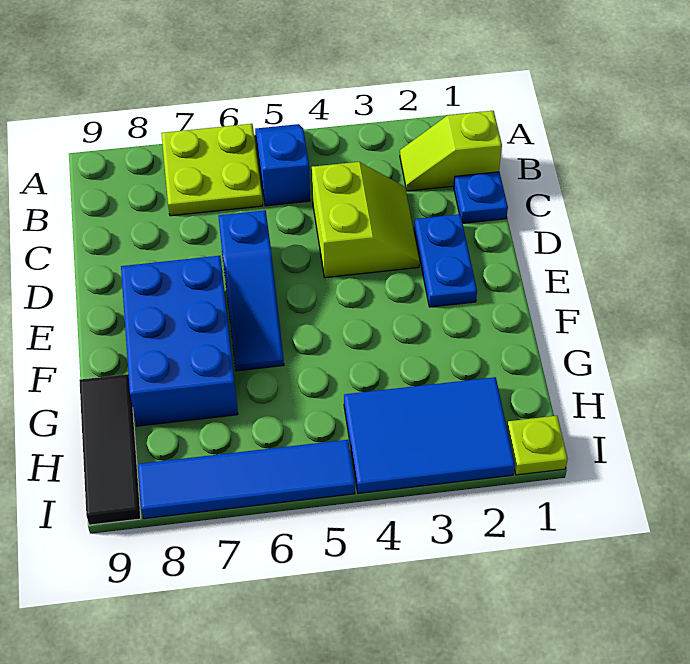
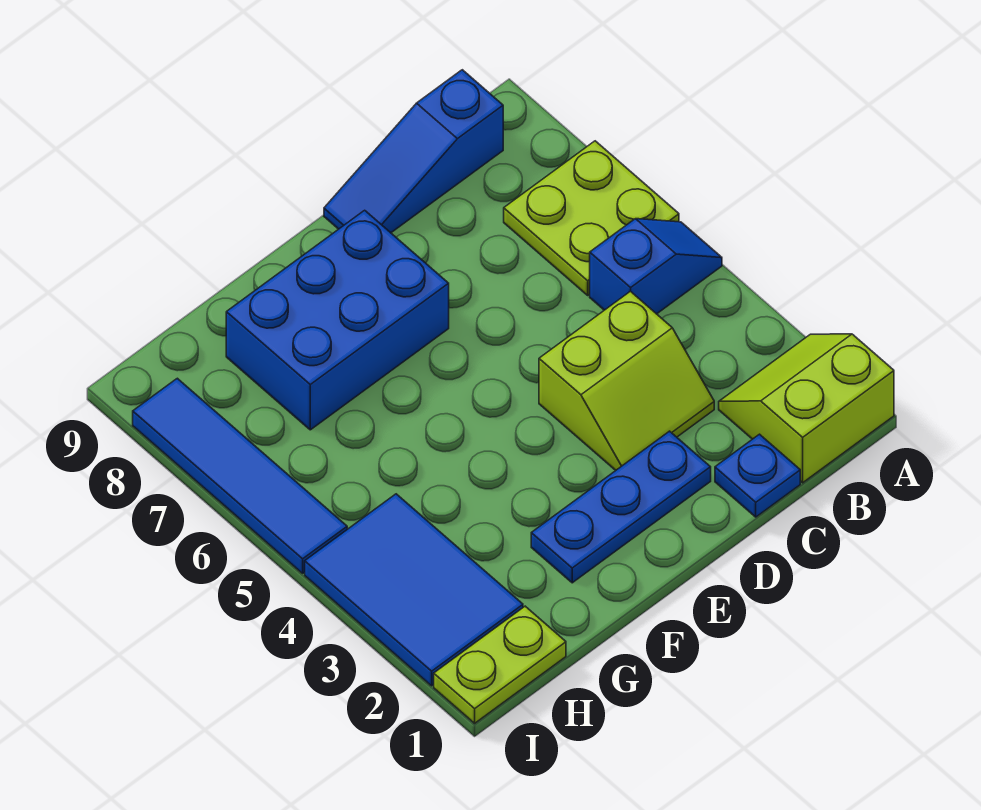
lime slope B1:B2 level 1 top 1 -> lime slope A1:B2 level 1 top 1
blue plate D2:E2 level 1 -> blue plate D2:F2 level 1
blue slope D6:F6 level 1 top D -> blue slope B9:D9 level 1 top B
black tile G9:I9 level 1 -> none
lime plate I1 level 1 -> lime plate H1:I1 level 1

